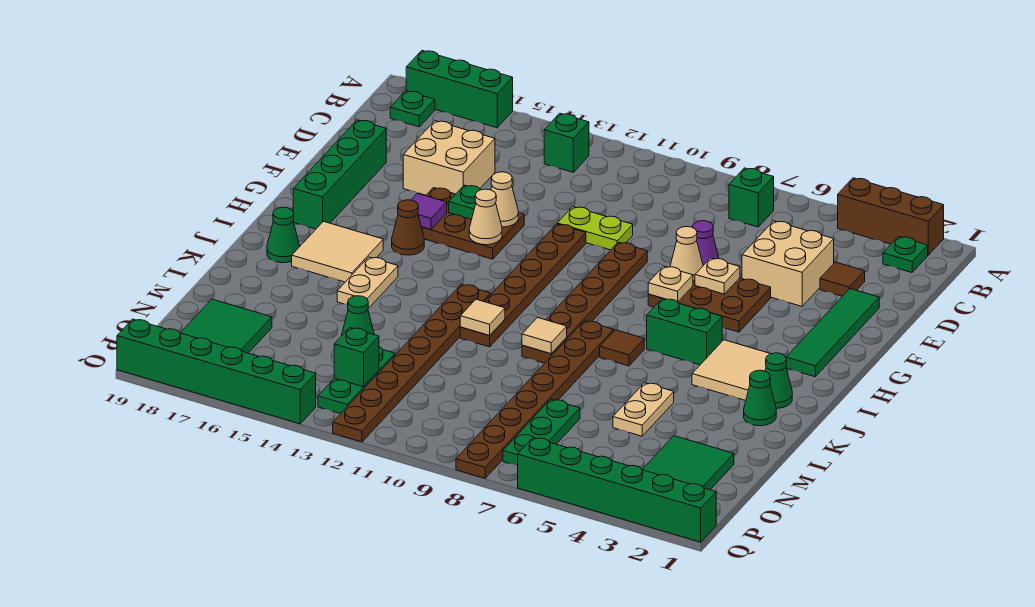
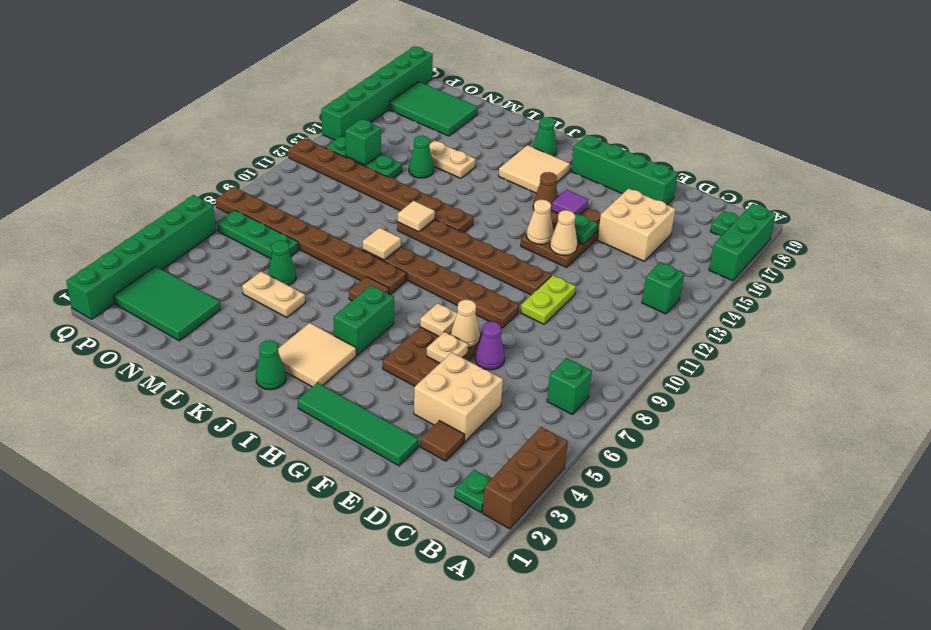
tan plate J15:K15 level 1 -> tan plate L15:M15 level 1
green cone K2 level 1 -> green cone M6 level 1

